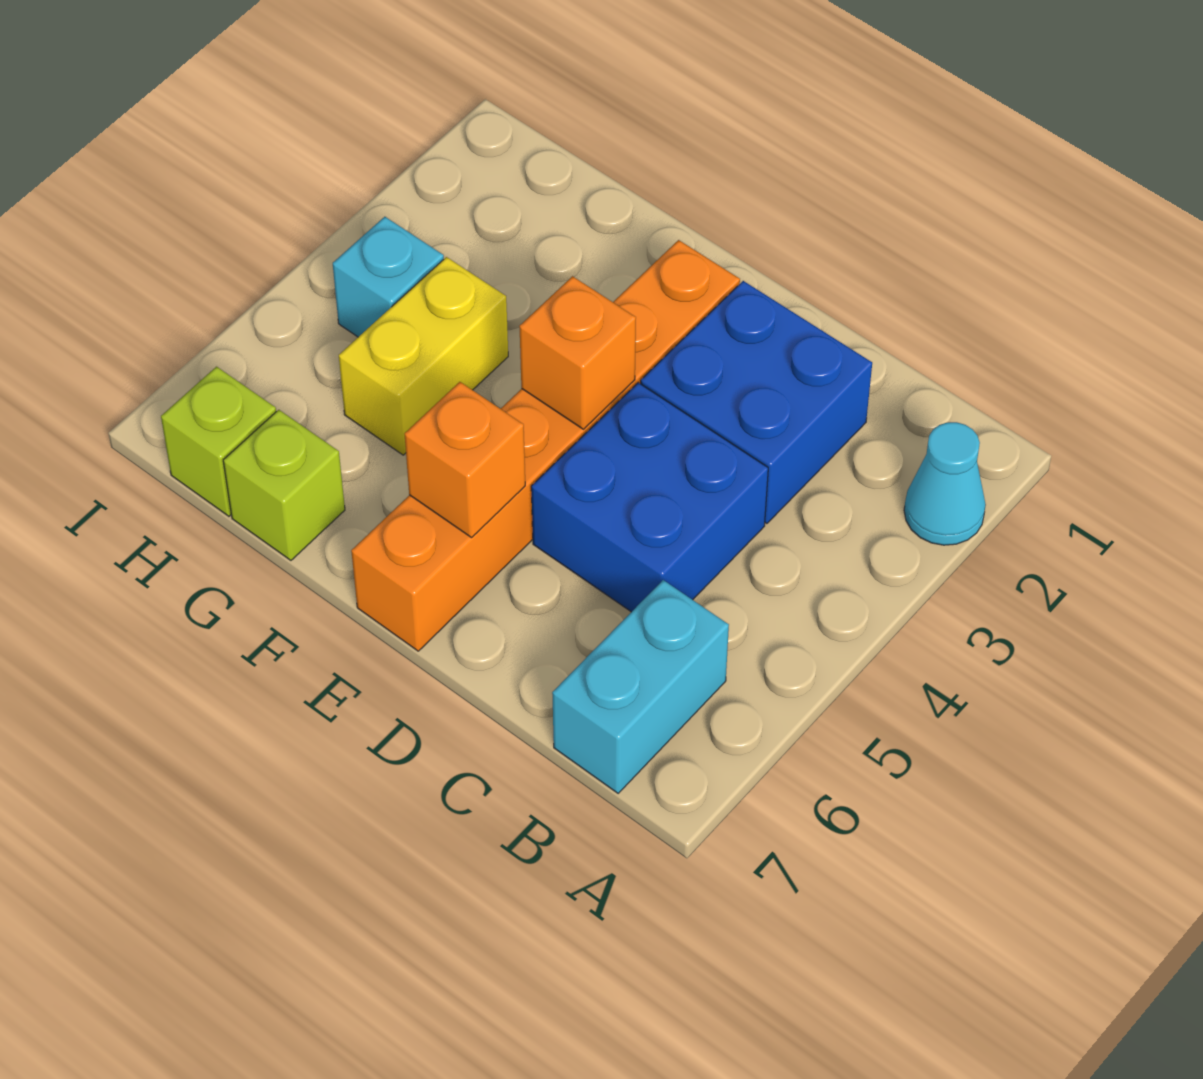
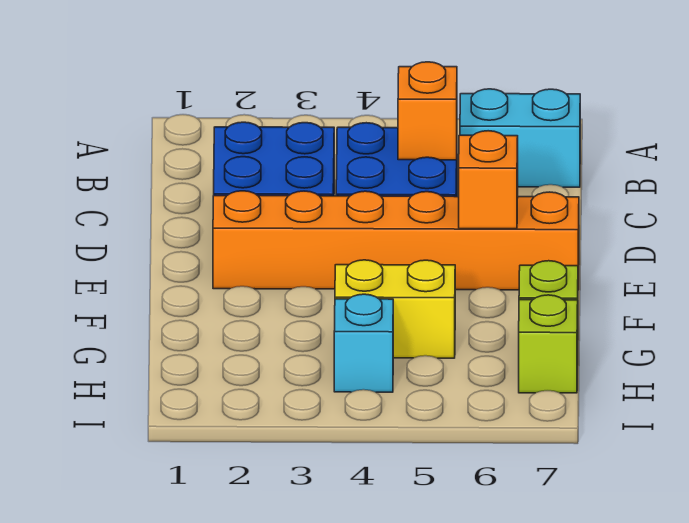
cyan cone A2 level 1 -> none
orange brick E4 level 2 -> orange brick C5 level 2

